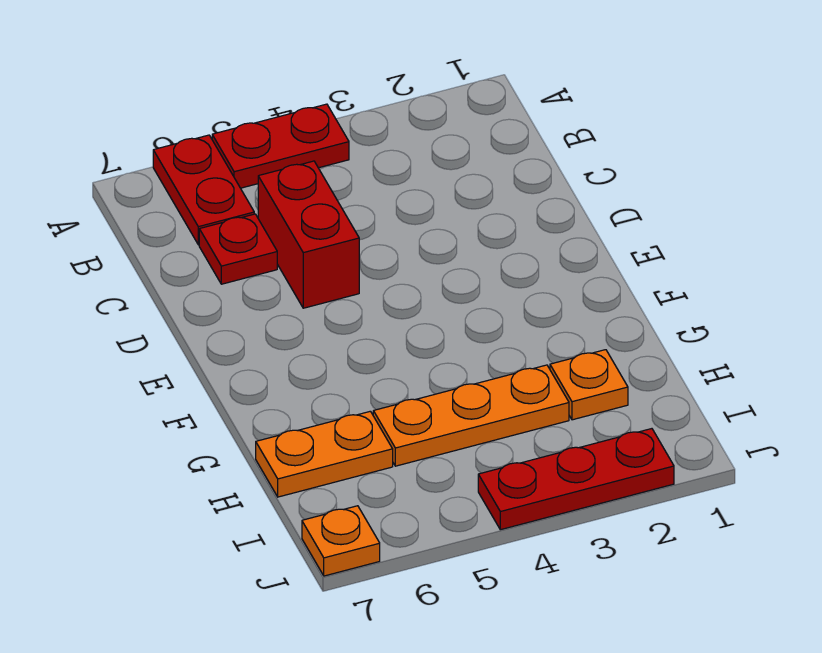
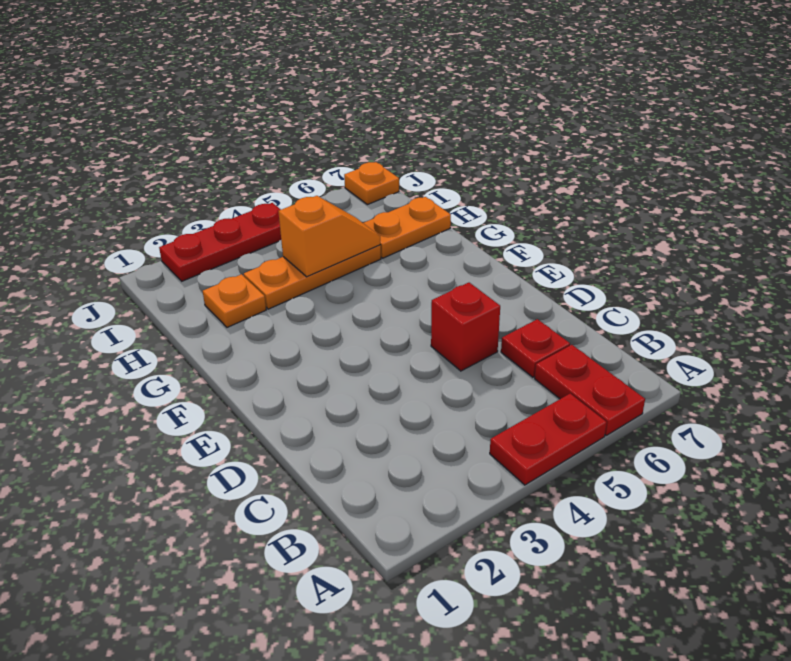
red brick C5:D5 level 1 -> red brick D5 level 1
none -> orange slope H4:H5 level 2 top 4

